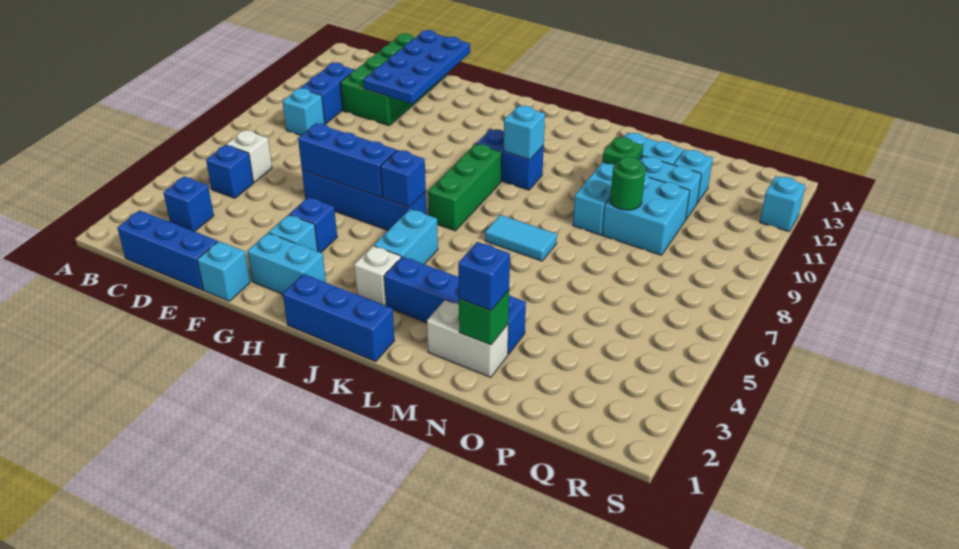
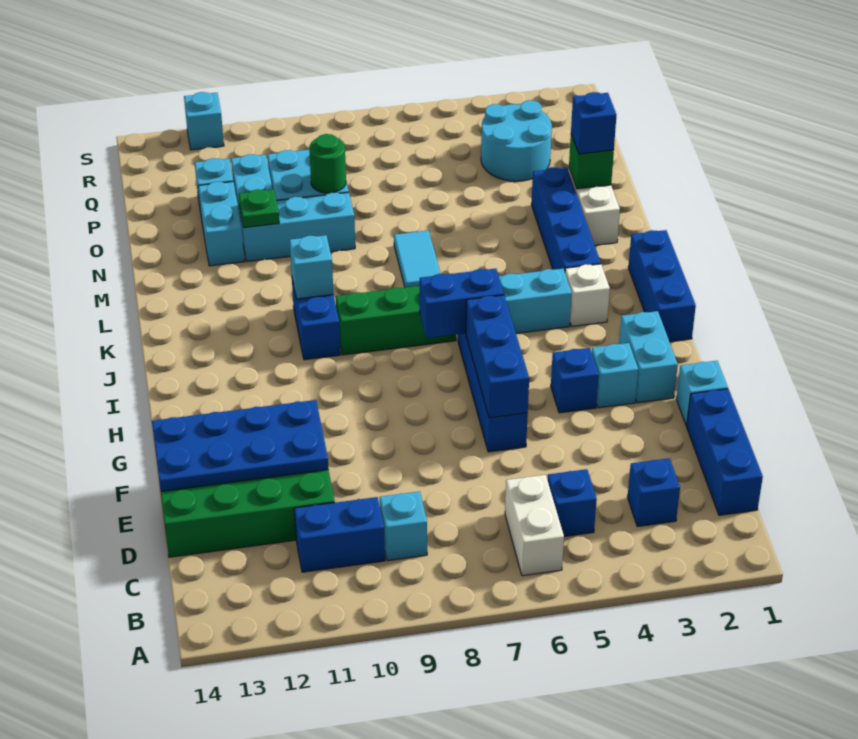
white brick C6 level 1 -> white brick B6:C6 level 1
blue brick I6 level 2 -> blue brick I6:I7 level 2
none -> cyan round brick P3:Q4 level 1

